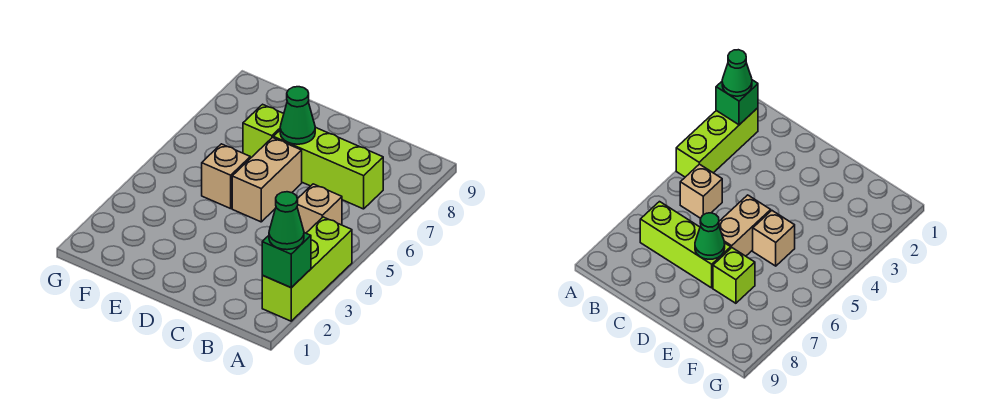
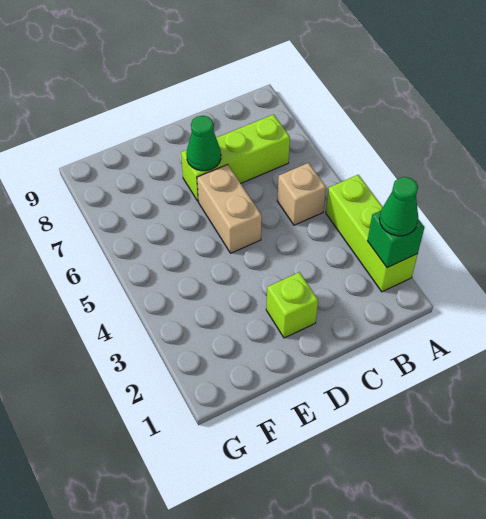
tan brick E5 level 1 -> none
lime brick E7 level 1 -> lime brick D2 level 1

